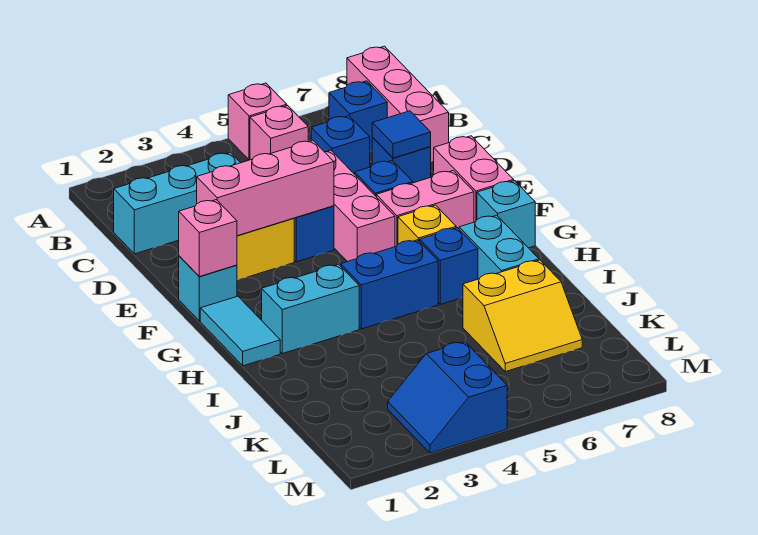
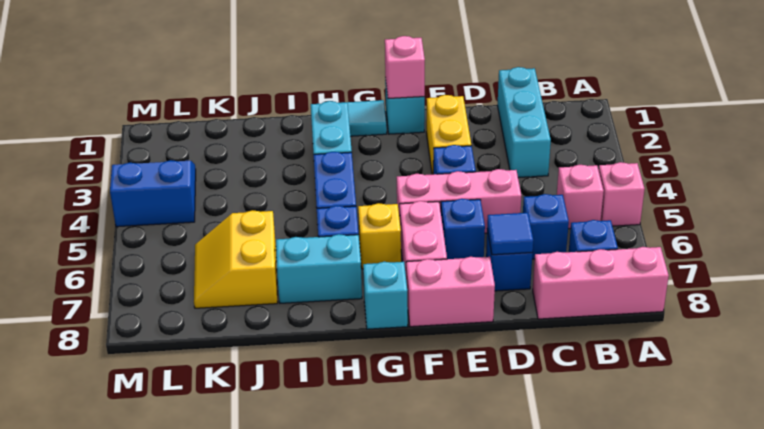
pink brick E2:E4 level 2 -> none

